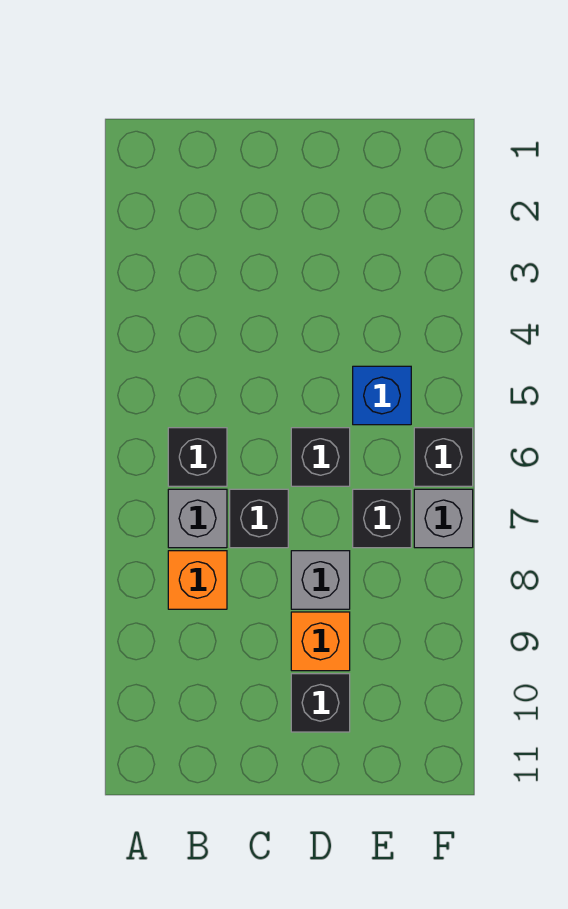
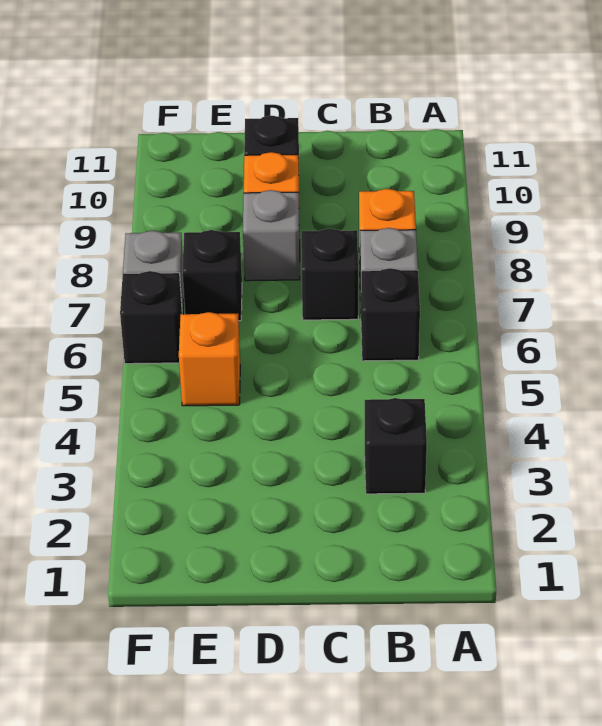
black brick D6 level 1 -> black brick B3 level 1
blue brick E5 level 1 -> orange brick E5 level 1

